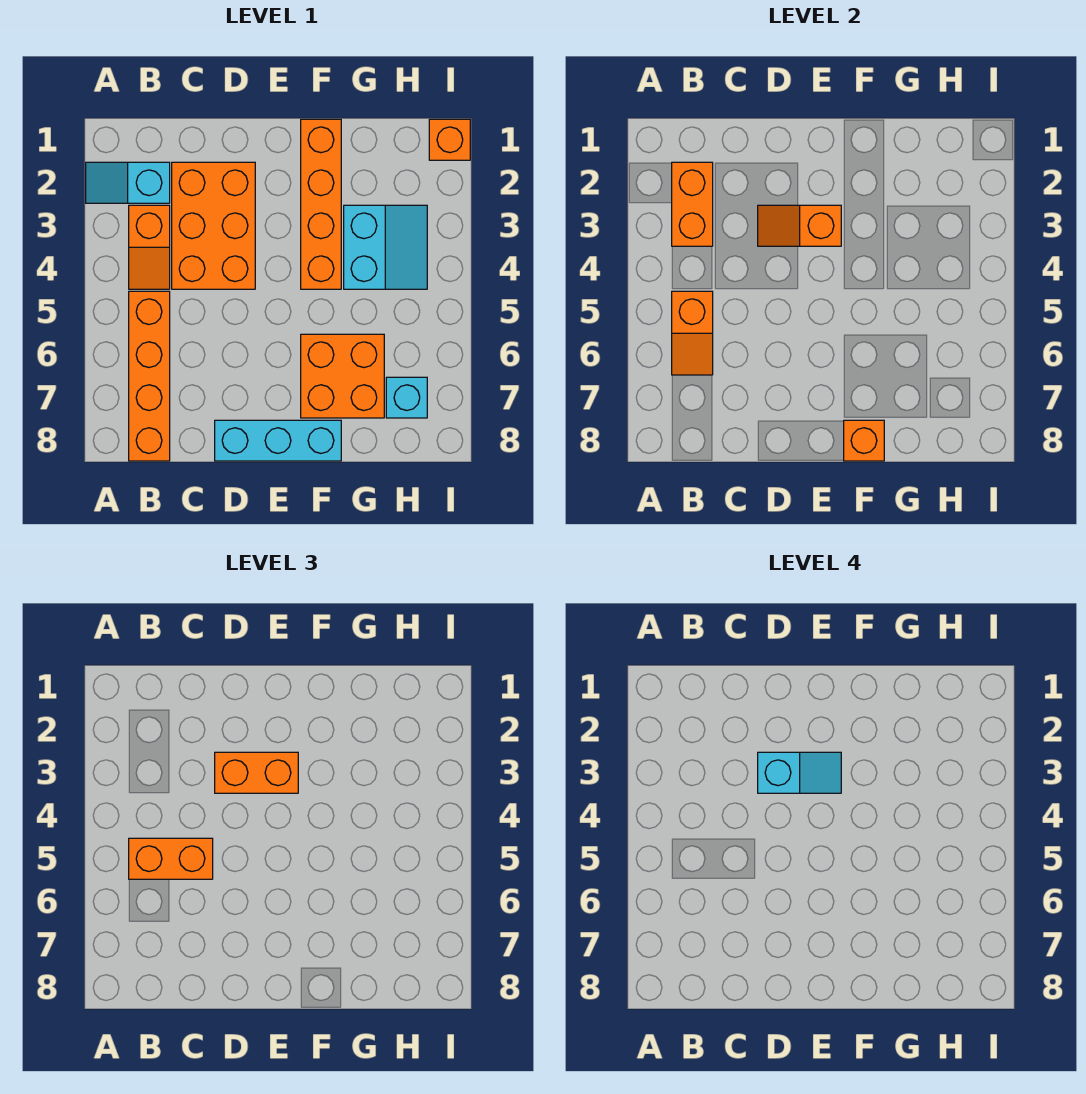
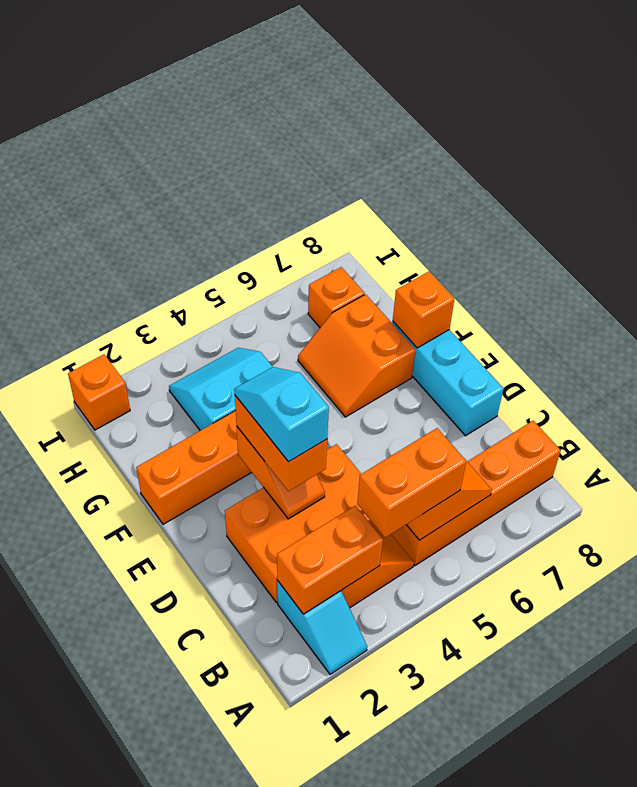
orange brick B5:C5 level 3 -> orange brick B4:B5 level 3
orange brick F6:G7 level 1 -> orange slope F6:G7 level 1 top 7
cyan brick H7 level 1 -> orange brick H7 level 1

